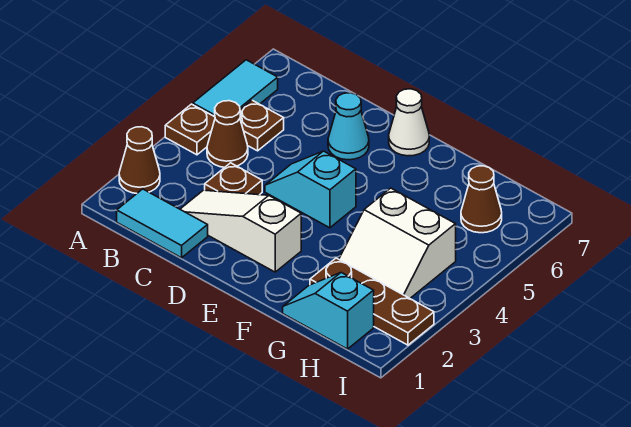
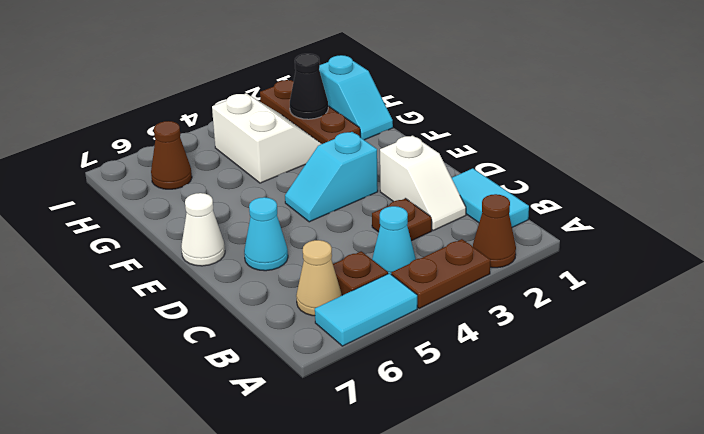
brown plate A4 level 1 -> brown plate A3:A4 level 1
brown cone B4 level 1 -> cyan cone B4 level 1
none -> tan cone B6 level 1
white slope C2:E2 level 1 top E -> white slope C2:D2 level 1 top D
cyan slope D4:E4 level 1 top E -> cyan slope E3:E4 level 1 top 3
none -> black cone H2 level 2

